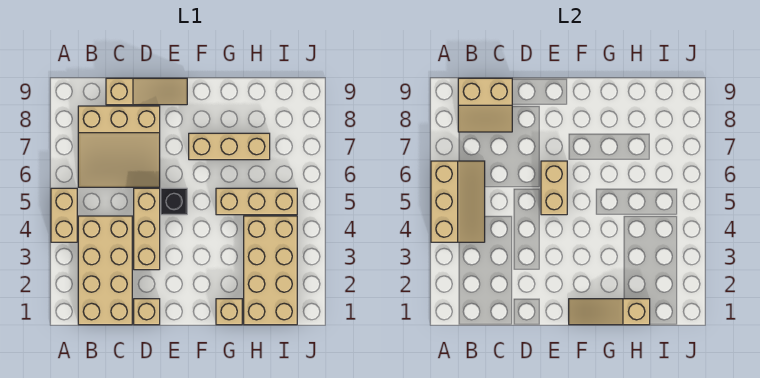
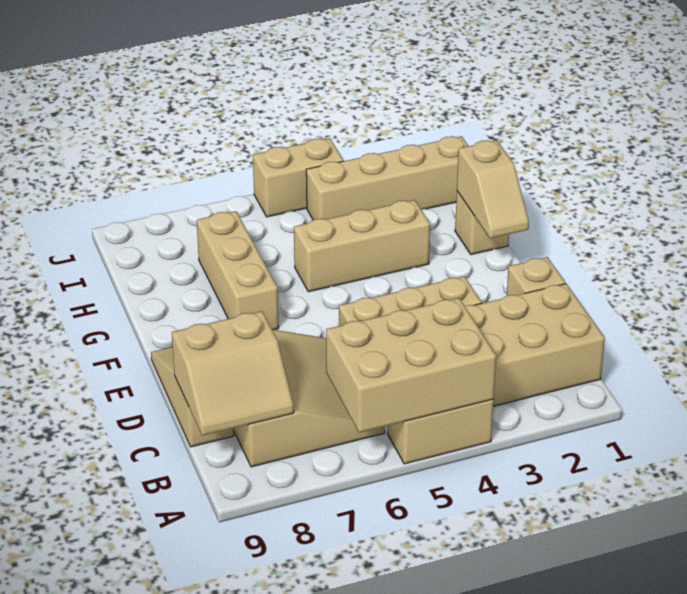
tan slope A4:B6 level 2 top A -> tan brick A4:B6 level 2
tan slope B8:C9 level 2 top 9 -> tan slope B8:C9 level 2 top C
black brick E5 level 1 -> none
tan brick E5:E6 level 2 -> tan brick J4:J5 level 1
tan slope F1:H1 level 2 top H -> tan slope F1:G1 level 2 top G
tan brick G5:I5 level 1 -> tan brick G3:G5 level 1
tan brick H1:I4 level 1 -> tan brick I1:I4 level 1

